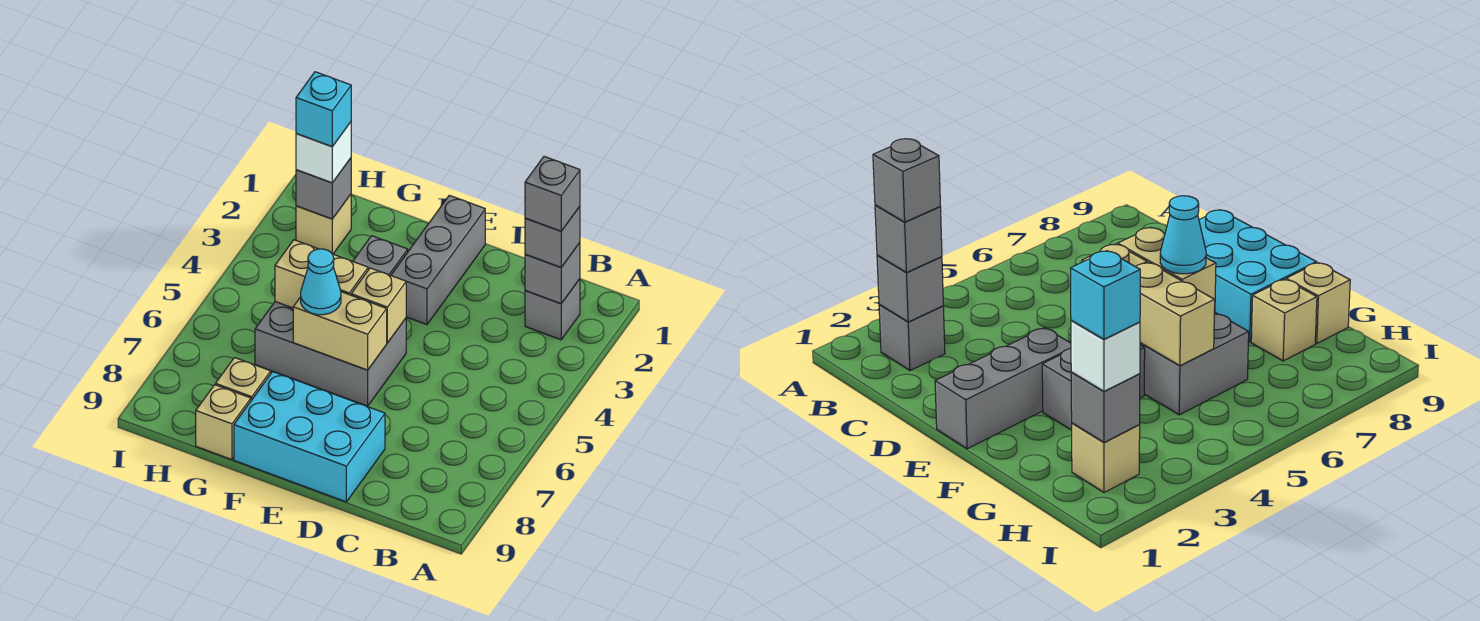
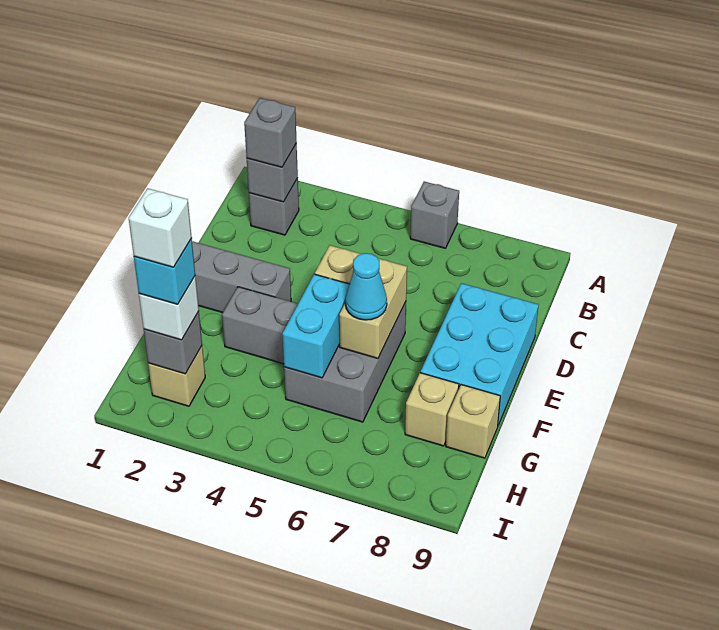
grey brick B2 level 4 -> grey brick A6 level 1
tan brick F5:G5 level 2 -> cyan brick F5:G5 level 2
none -> white brick H2 level 5

